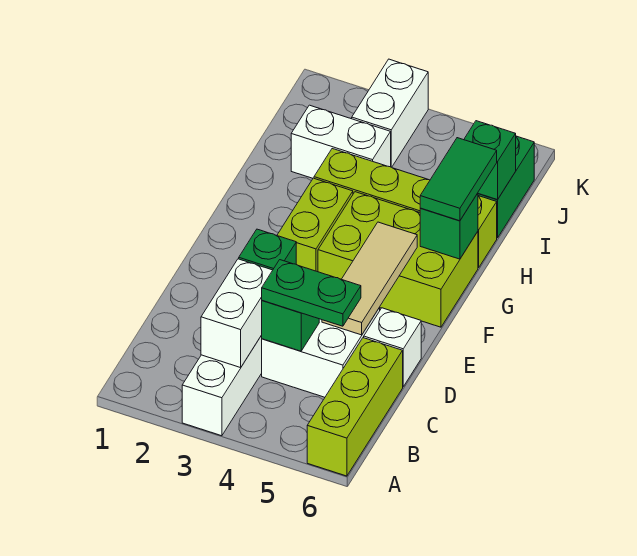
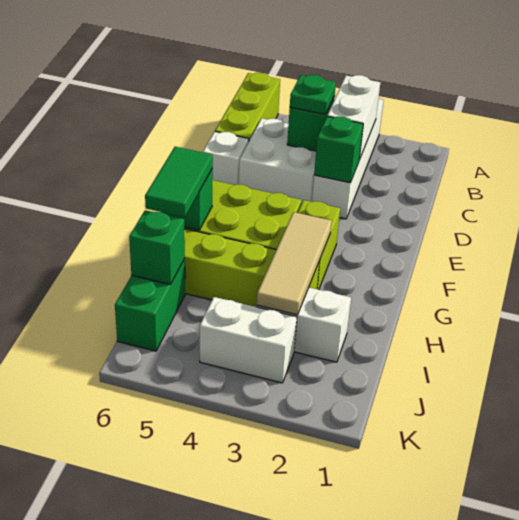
green plate C4:C5 level 3 -> green plate C4 level 3
tan tile D5:F5 level 2 -> tan tile G3:I3 level 2
white brick J3:K3 level 1 -> white brick J3:J4 level 1

